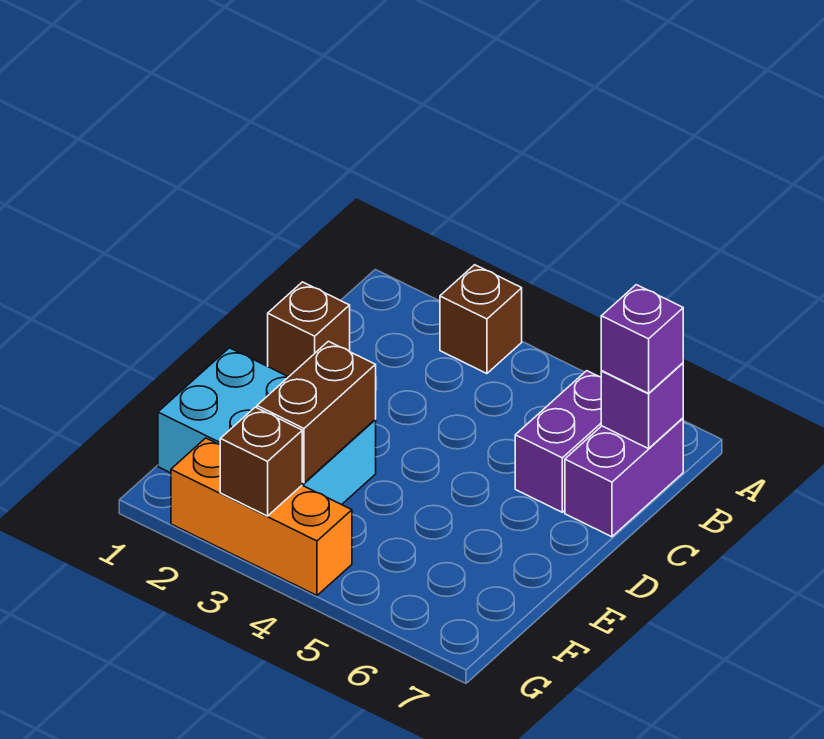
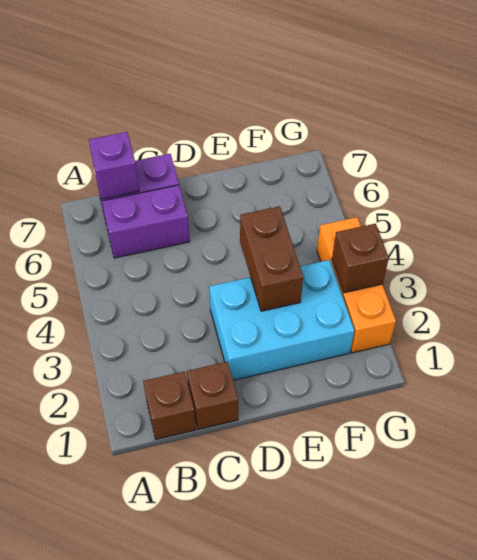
brown brick A3 level 1 -> brown brick B1 level 1
purple brick B7 level 3 -> none
cyan brick E1:F3 level 1 -> cyan brick D2:F3 level 1
brown brick E3:F3 level 2 -> brown brick E3:E4 level 2

